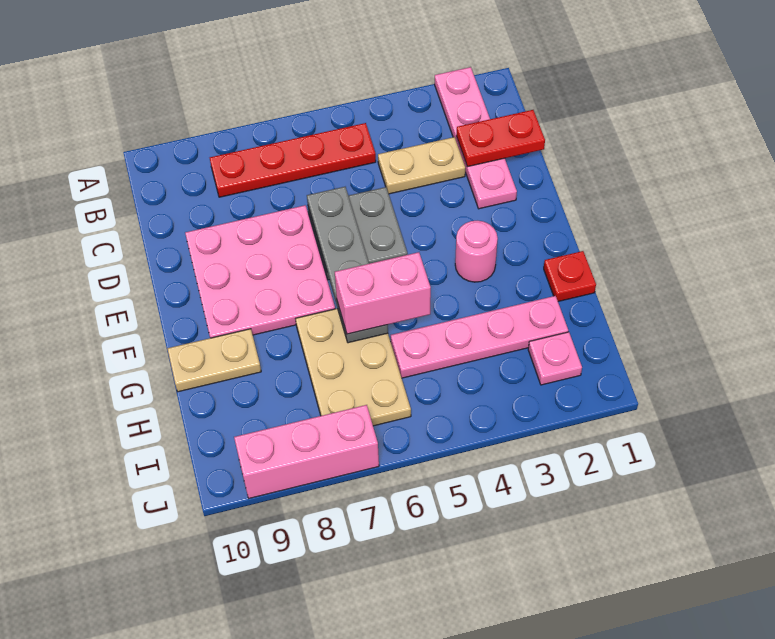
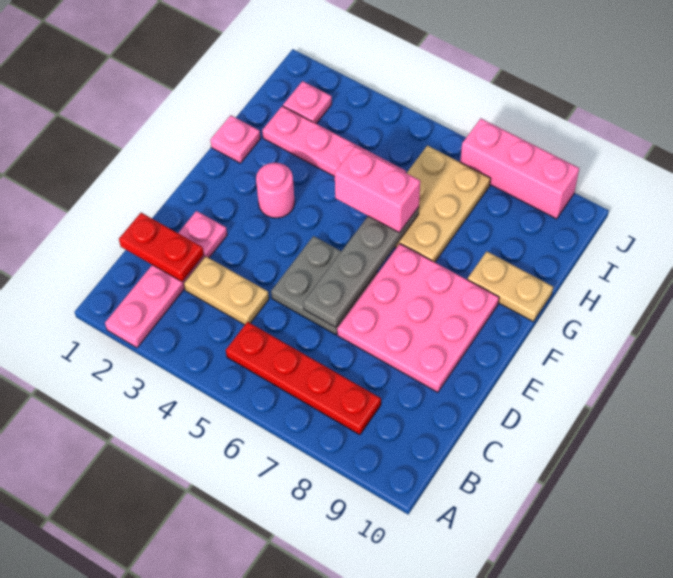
red plate G1 level 1 -> pink plate G1 level 1

